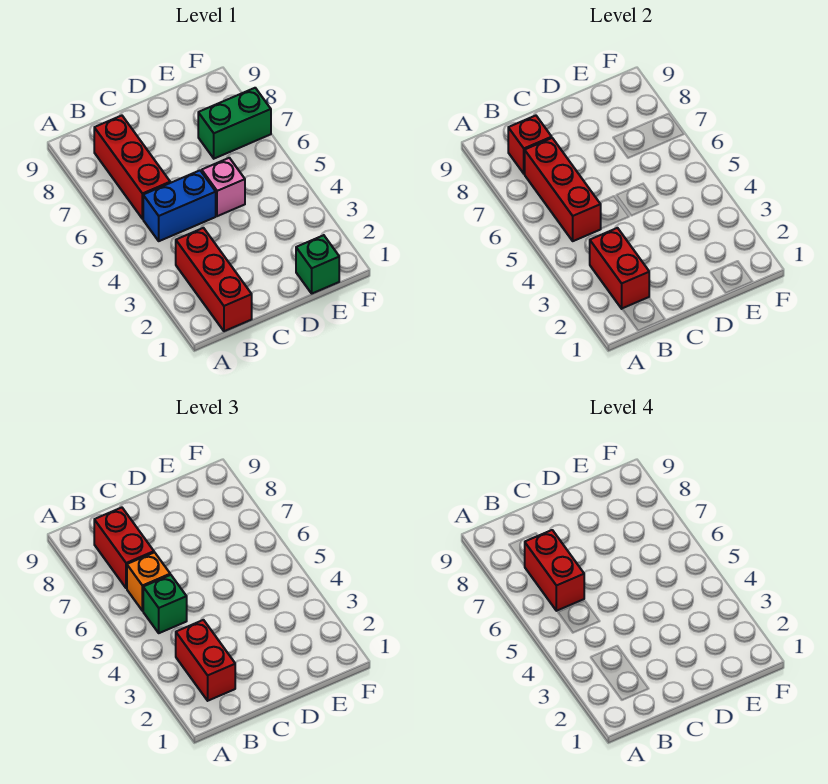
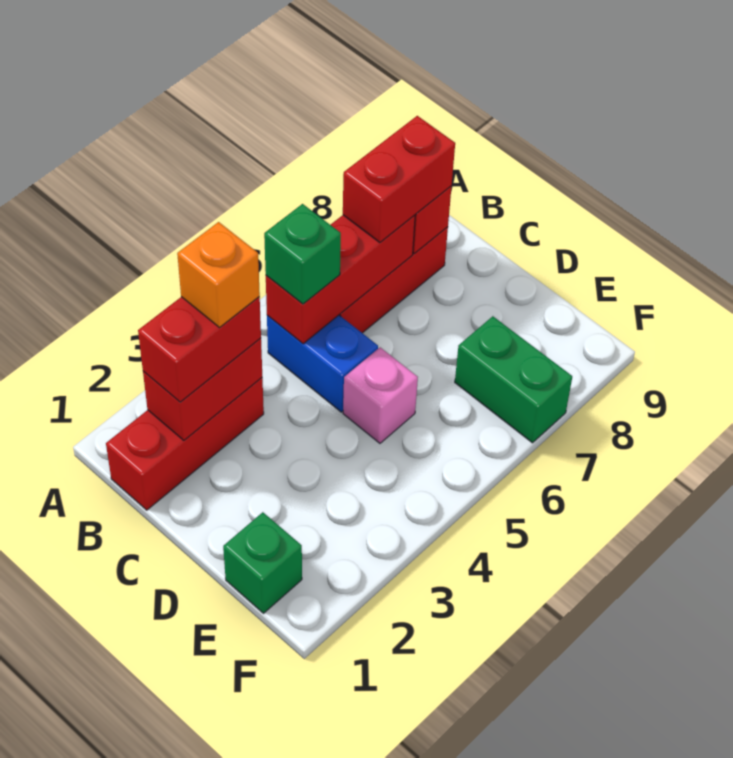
orange brick B6 level 3 -> orange brick B3 level 4
red brick B6:B7 level 4 -> none

